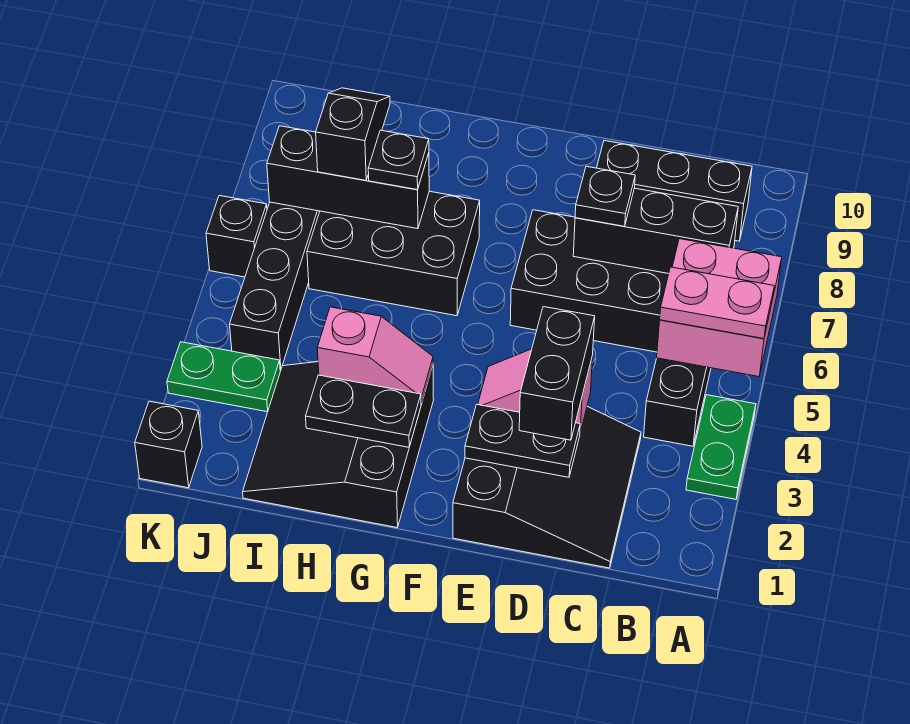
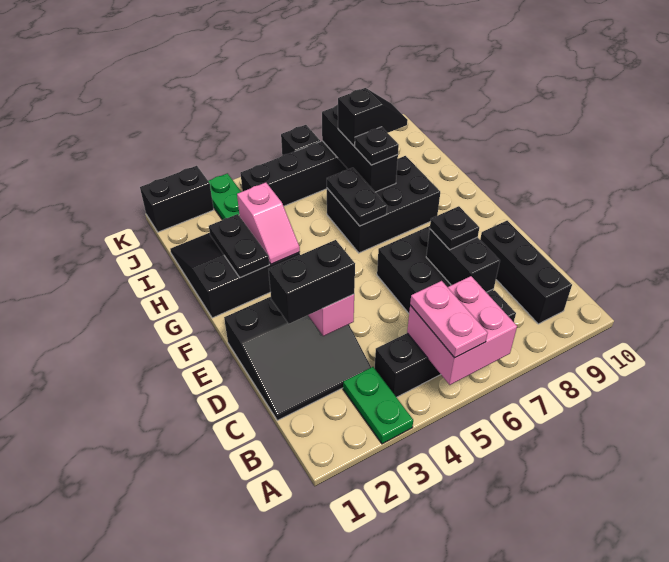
green plate A3:A4 level 1 -> green plate A3:B3 level 1
black brick B7:D7 level 2 -> black brick C7:D7 level 2
black plate D2:E2 level 2 -> black plate G6:H6 level 2
black brick G6:I7 level 1 -> black brick G6:H8 level 1
black brick K1 level 1 -> black brick K1:K2 level 1

